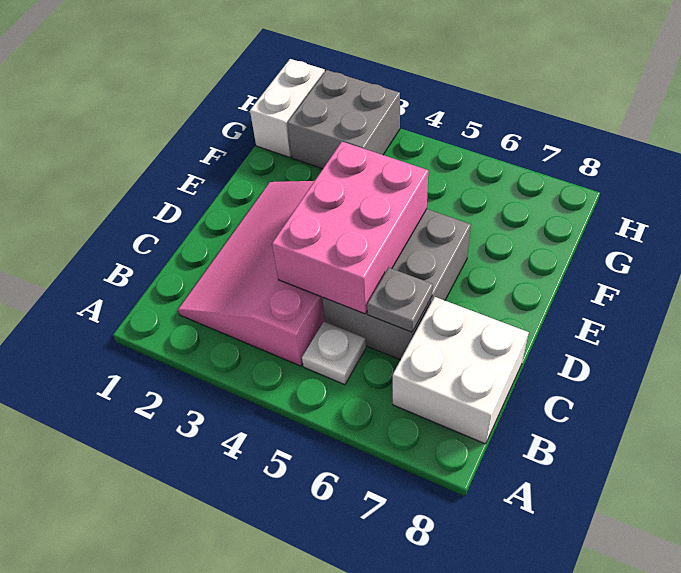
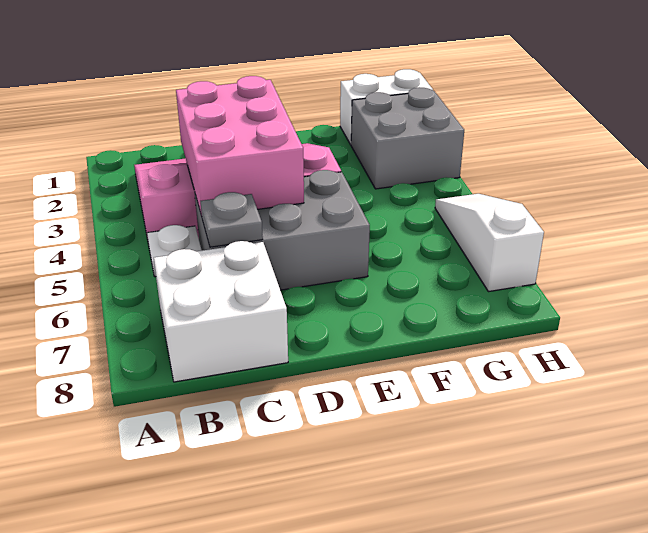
pink brick C4:E5 level 2 -> pink brick C3:D5 level 2
none -> white slope H5:H7 level 1 top 7

